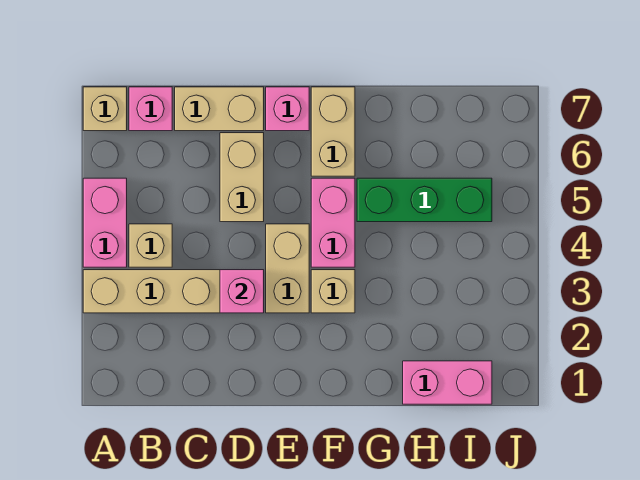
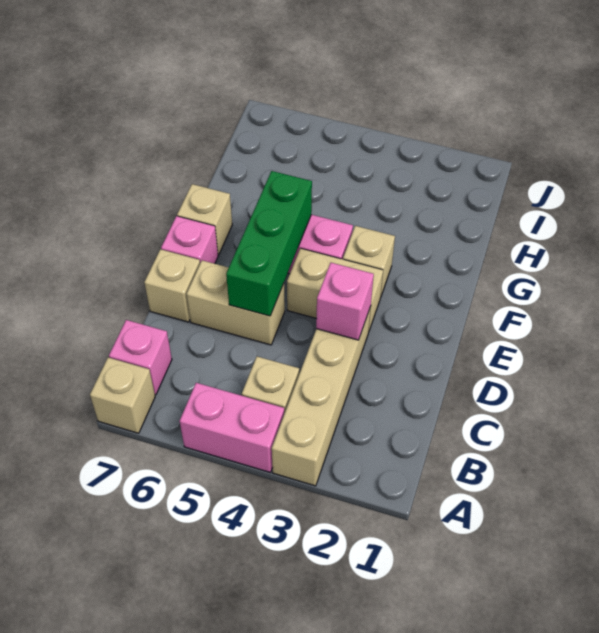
tan brick C7:D7 level 1 -> tan brick D7 level 1
tan brick F6:F7 level 1 -> tan brick F7 level 1
green brick G5:I5 level 1 -> green brick D5:F5 level 2
pink brick H1:I1 level 1 -> none

